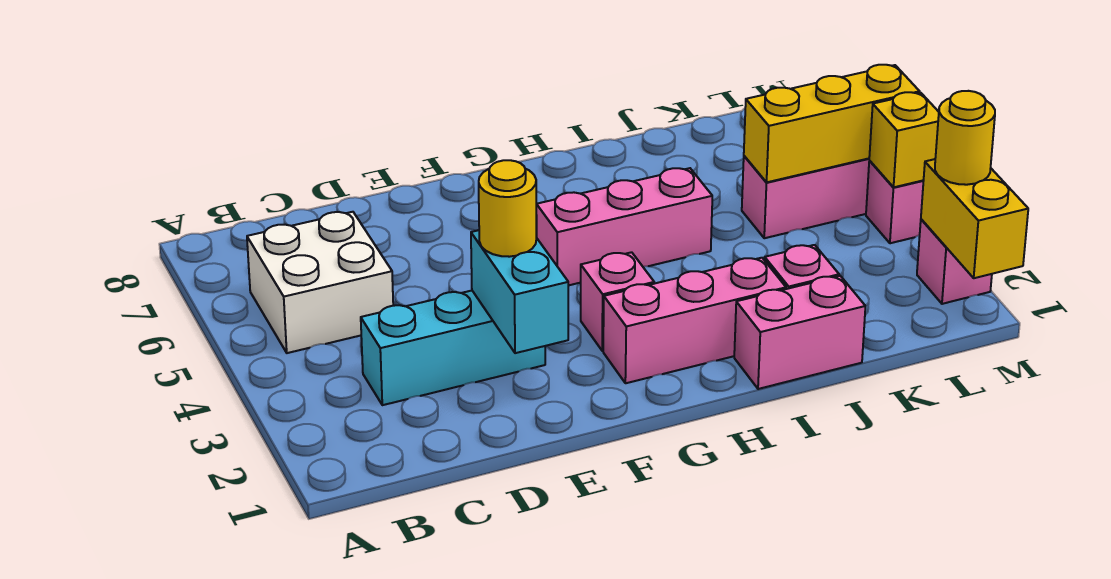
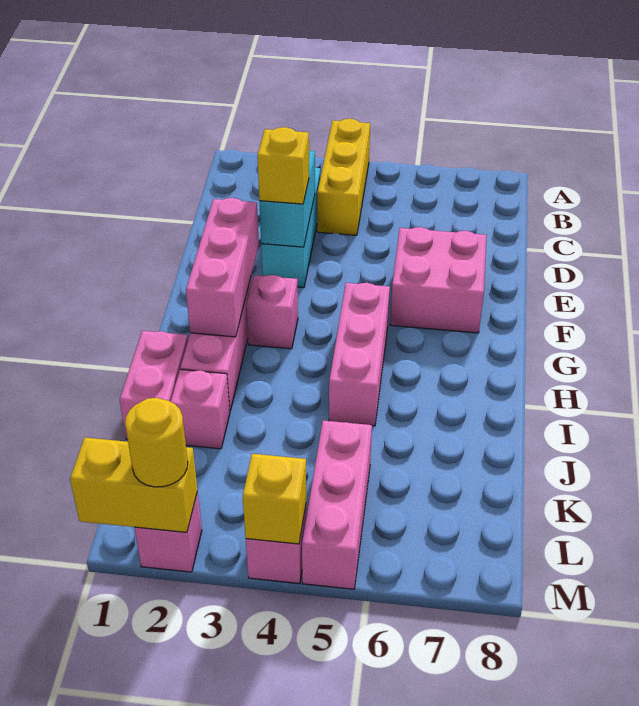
white brick B5:C6 level 1 -> none
cyan brick E2:E3 level 2 -> cyan brick D3:E3 level 2
yellow round brick E3 level 3 -> yellow brick E3 level 3
none -> pink brick E6:F7 level 1
none -> pink brick F2:H2 level 2
yellow brick K5:M5 level 2 -> yellow brick A4:C4 level 1

